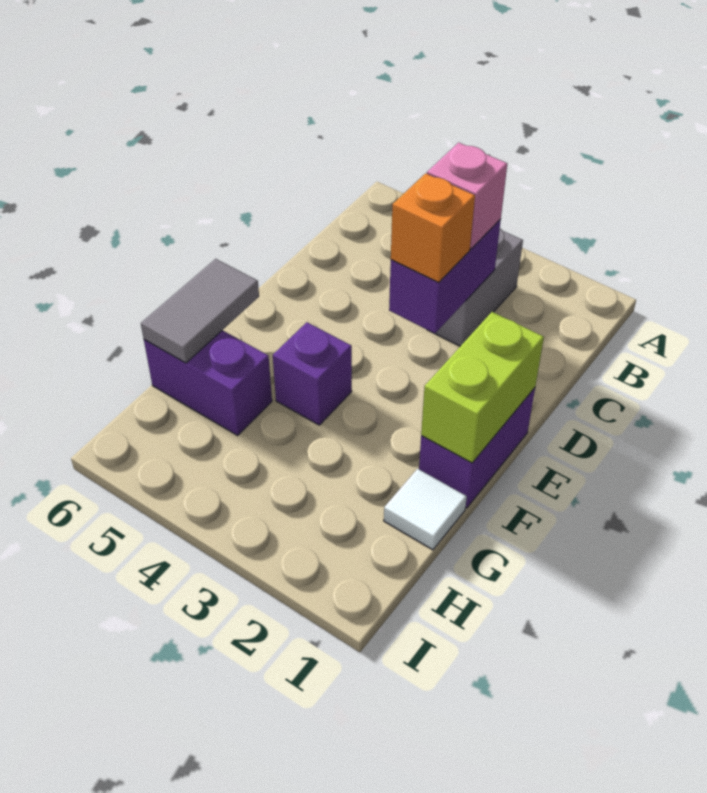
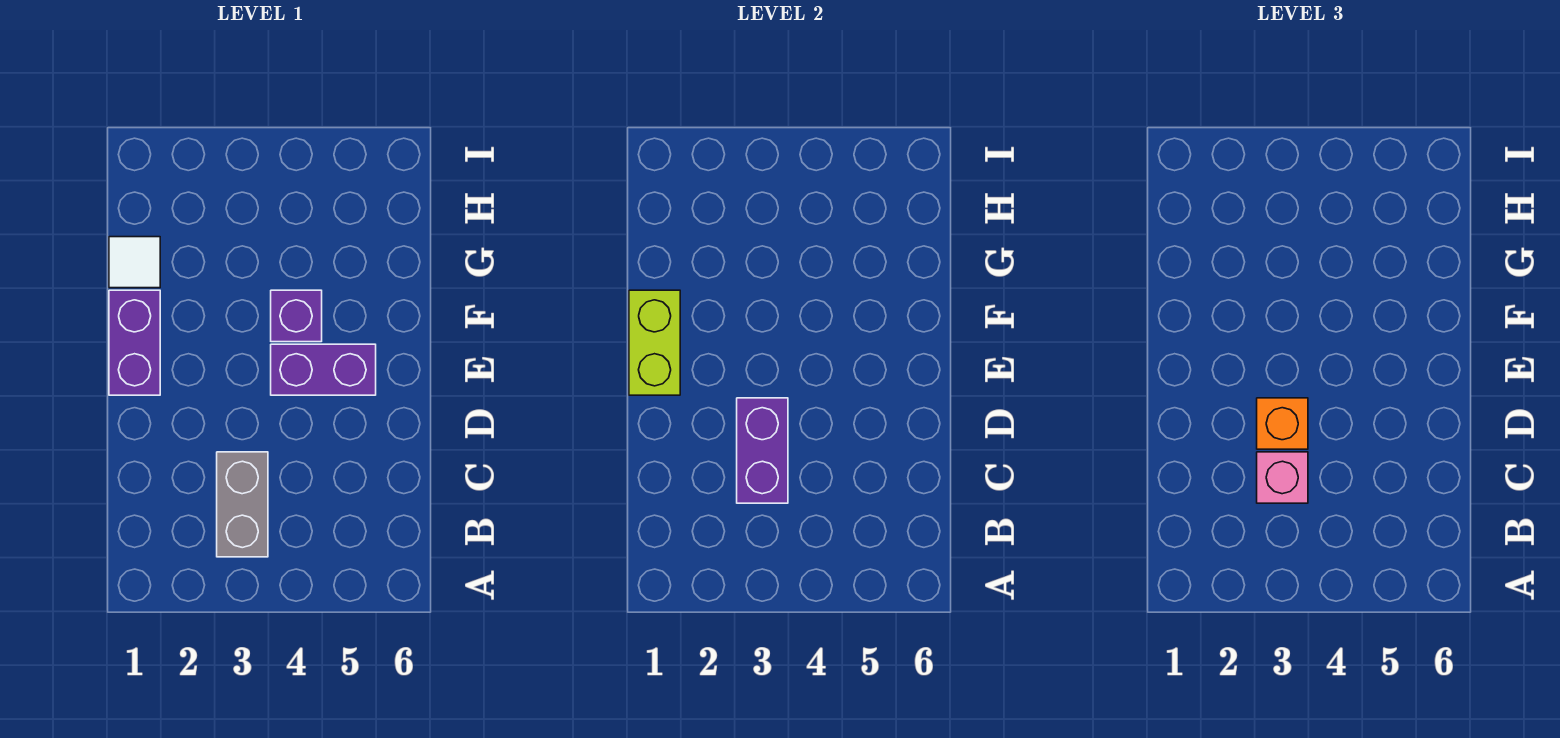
grey tile F6:G6 level 2 -> none
purple brick G5:G6 level 1 -> purple brick E4:E5 level 1

